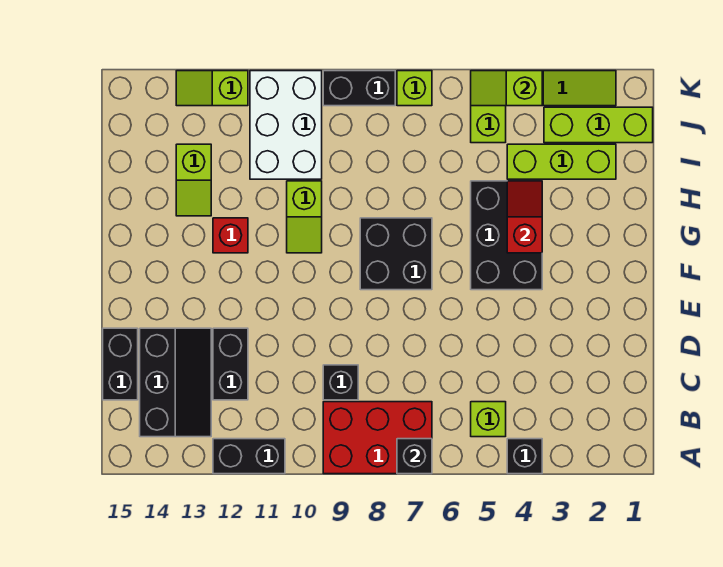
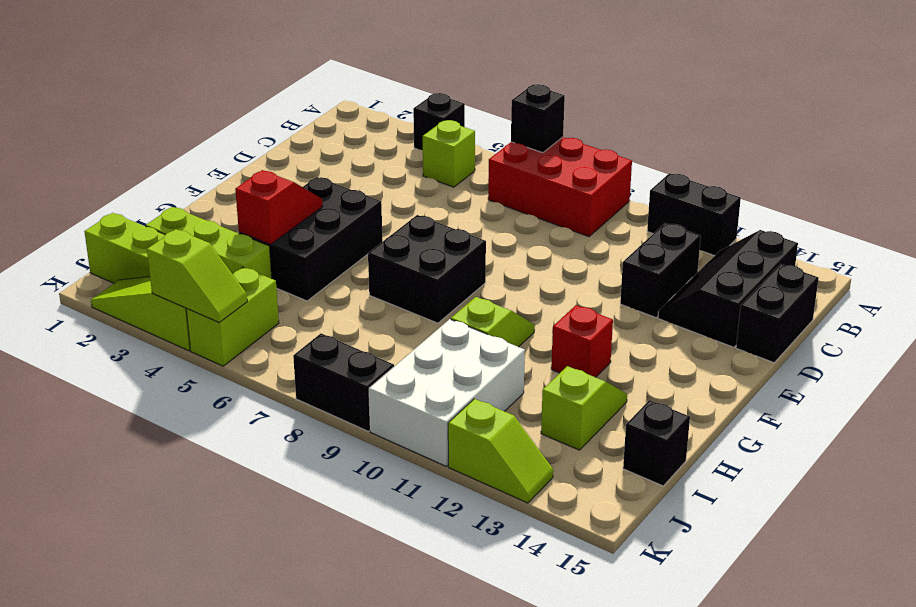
black brick C9 level 1 -> black brick I15 level 1
red slope G4:H4 level 2 top G -> red slope G4:H4 level 2 top H
lime brick K7 level 1 -> none

